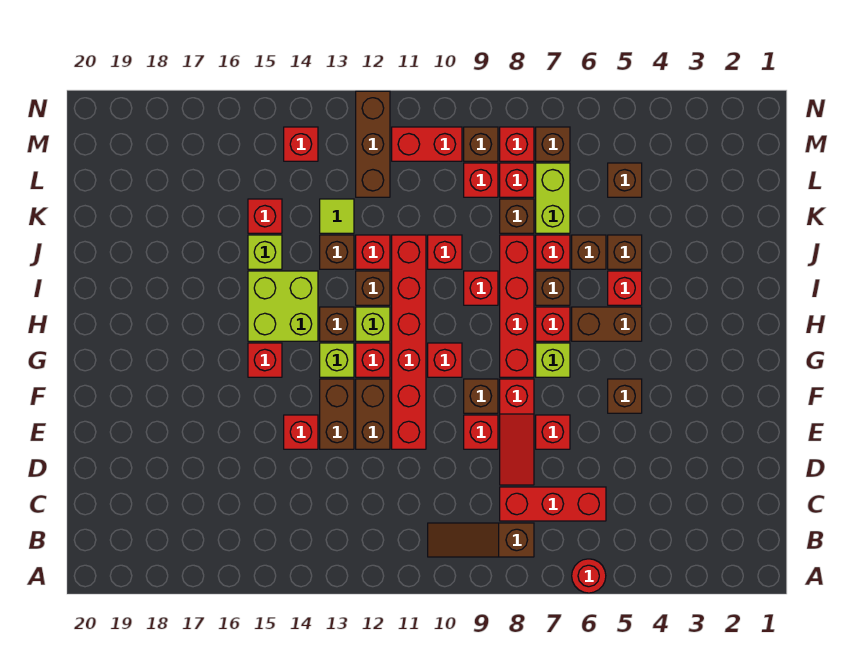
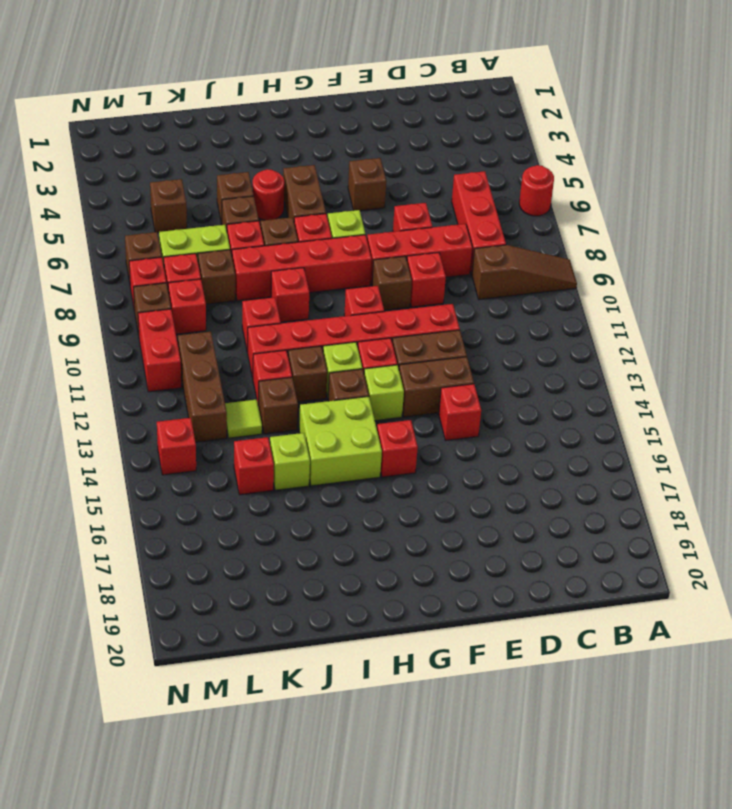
brown slope B8:B10 level 1 top 8 -> brown slope A9:C9 level 1 top C
red slope D8:F8 level 1 top F -> red brick D8:F8 level 1
red brick I5 level 1 -> red round brick I5 level 1
brown brick L12:N12 level 1 -> brown brick L11:L13 level 1

